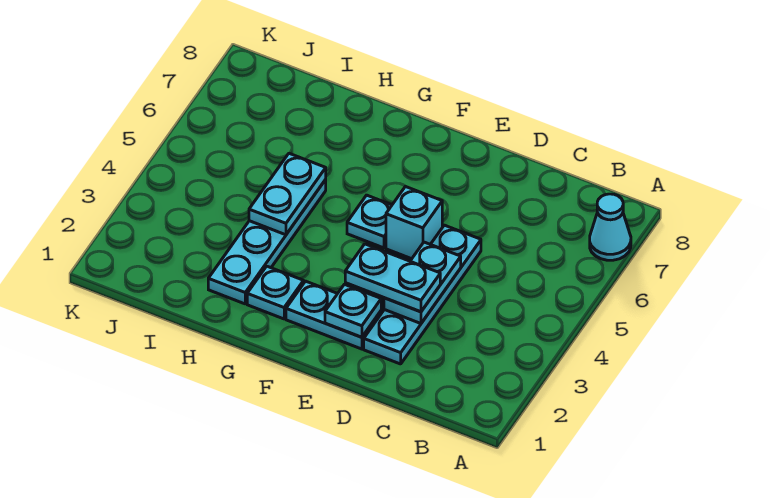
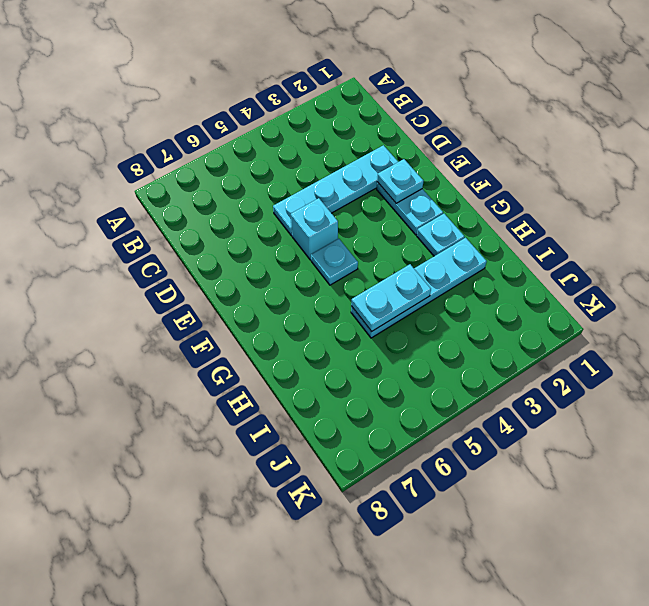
cyan cone A7 level 1 -> none
cyan plate D3:D4 level 2 -> none
cyan plate D3:E3 level 3 -> none

